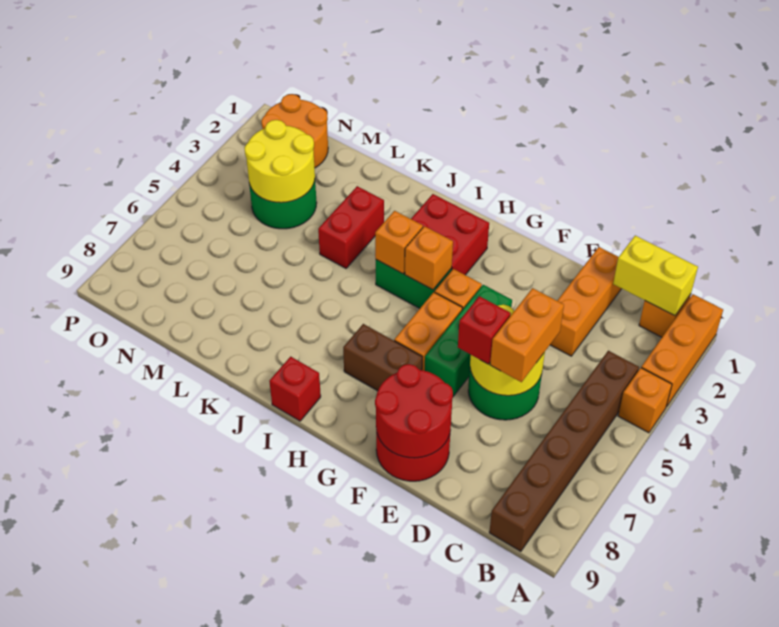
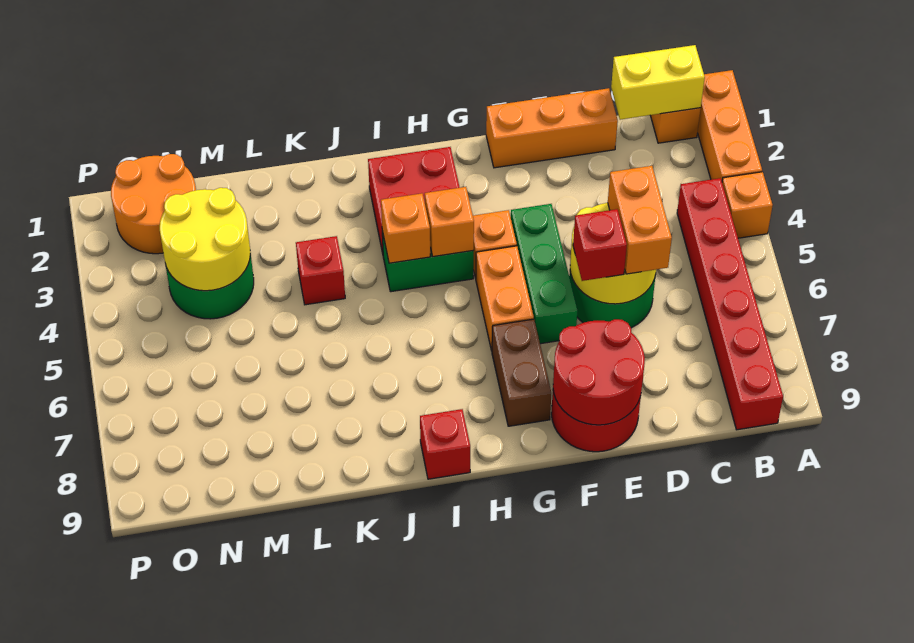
brown brick B4:B9 level 1 -> red brick B4:B9 level 1
orange brick D1:D3 level 1 -> orange brick D1:F1 level 1
brown brick G7:H7 level 1 -> brown brick G7:G8 level 1
red brick K3:K4 level 1 -> red brick K4 level 1

